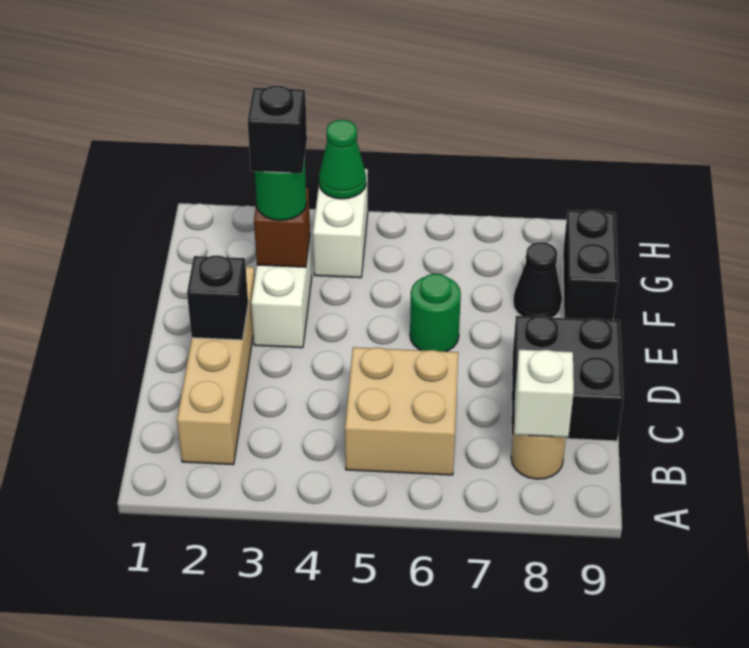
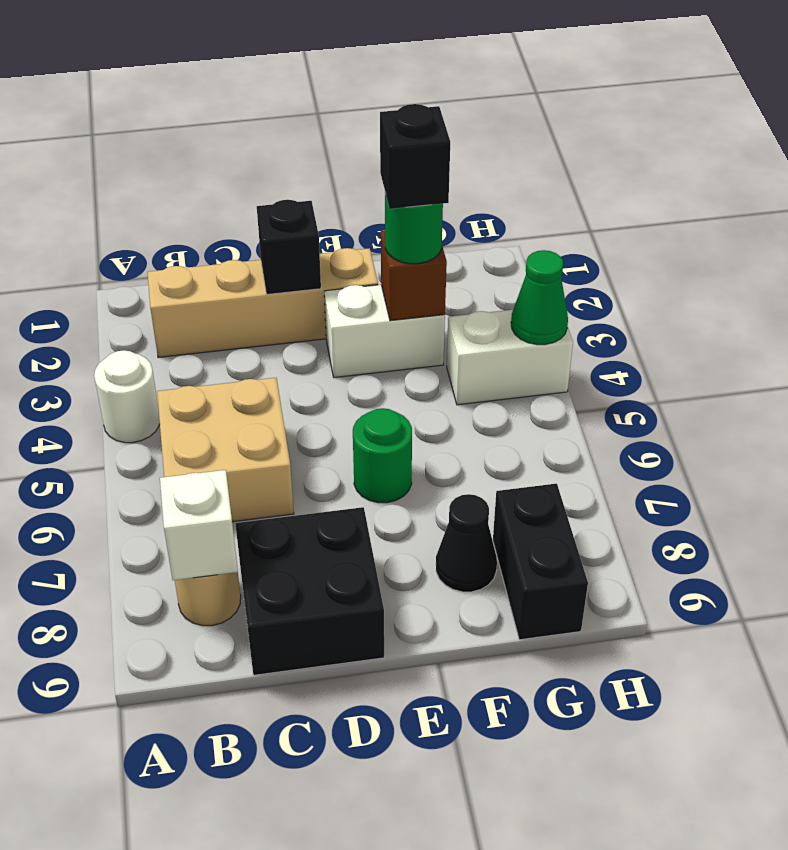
none -> white round brick A4 level 1
black brick F9:G9 level 1 -> black brick G8:G9 level 1

